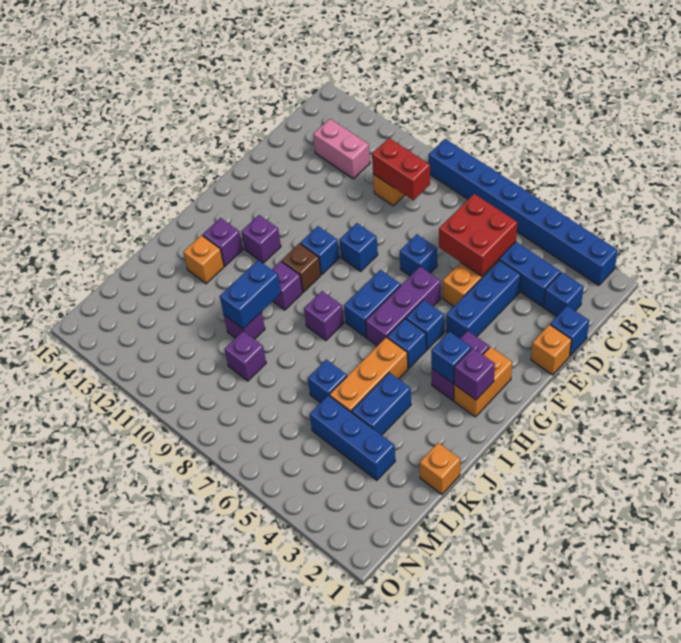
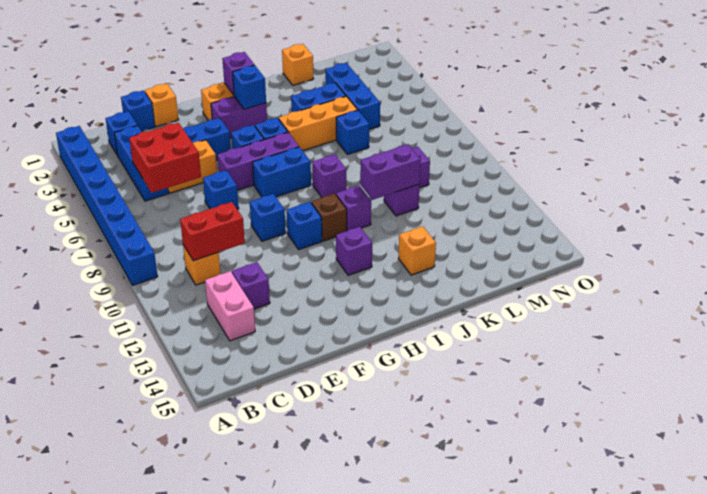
red brick C9:C10 level 2 -> red brick C10:D10 level 2
purple brick I13 level 1 -> purple brick D12 level 1
blue brick J10:K10 level 2 -> purple brick J10:K10 level 2

